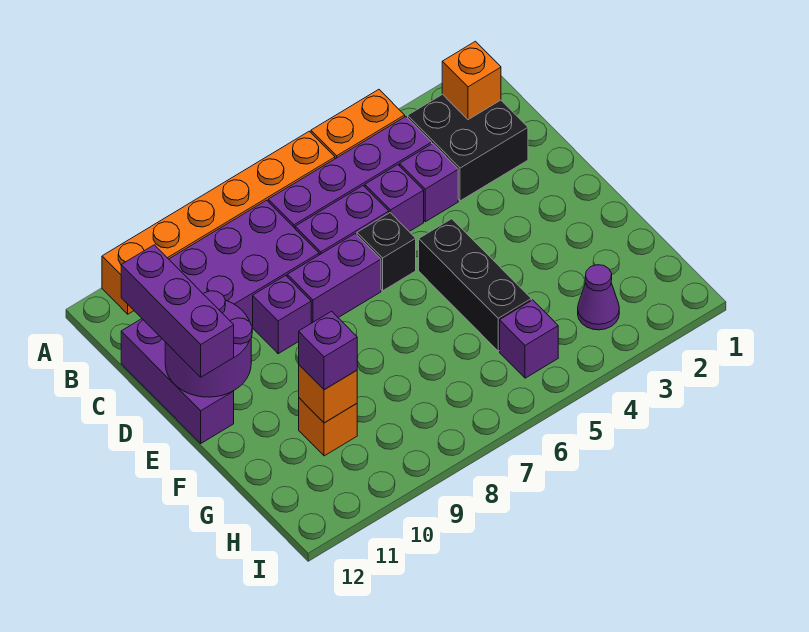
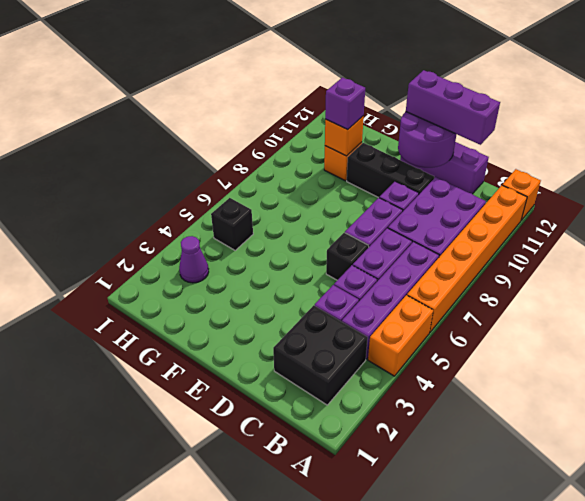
orange brick B2 level 2 -> orange brick A12 level 1
black brick E5:G5 level 1 -> black brick D10:F10 level 1
purple brick H5 level 1 -> black brick H5 level 1

